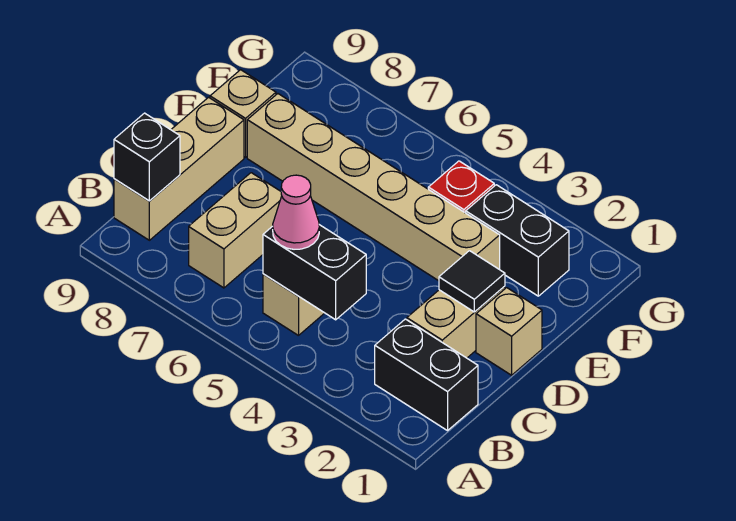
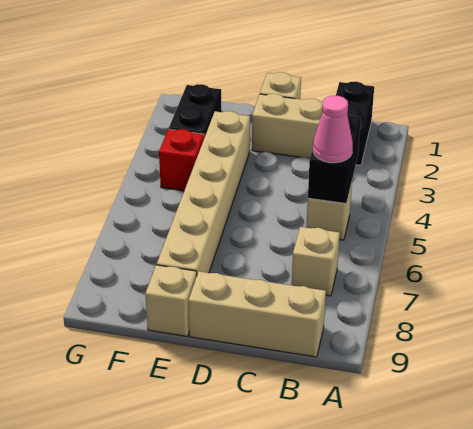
tan brick B7:C7 level 1 -> tan brick B7 level 1
black brick B9 level 2 -> none
black tile D2 level 2 -> none

